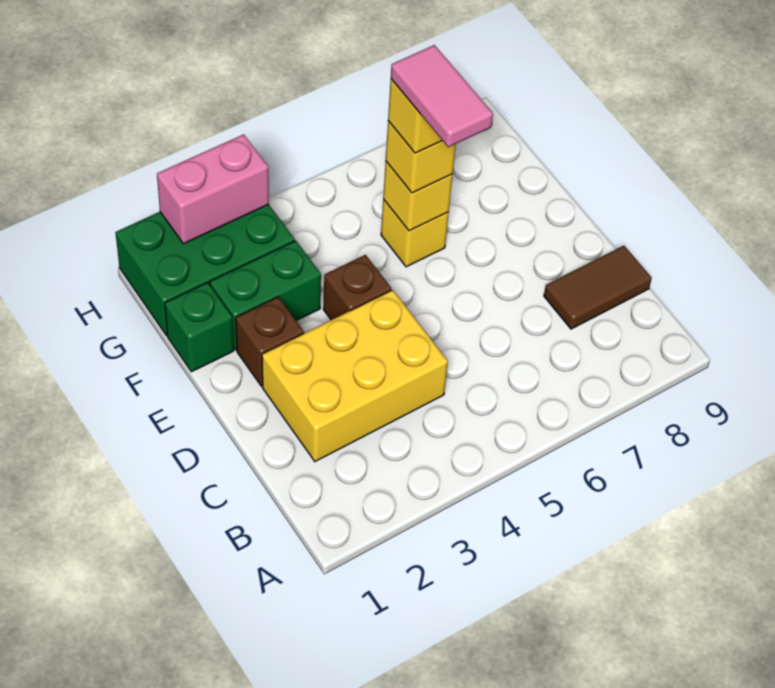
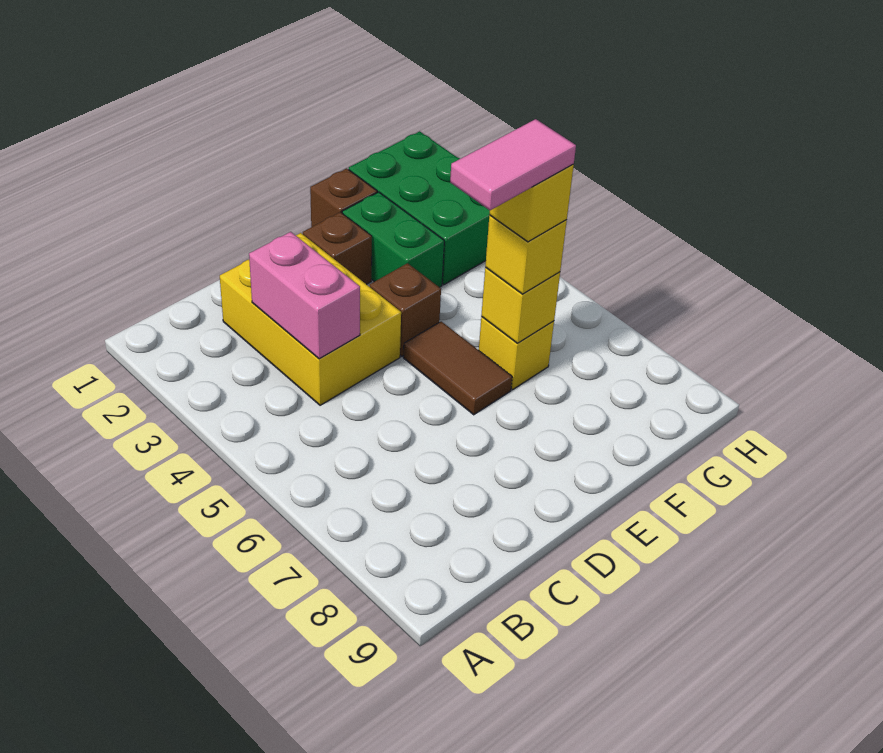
brown tile C8:C9 level 1 -> brown tile E5:E6 level 1
green brick F1 level 1 -> brown brick F1 level 1
pink brick H2:H3 level 2 -> pink brick C3:C4 level 2

